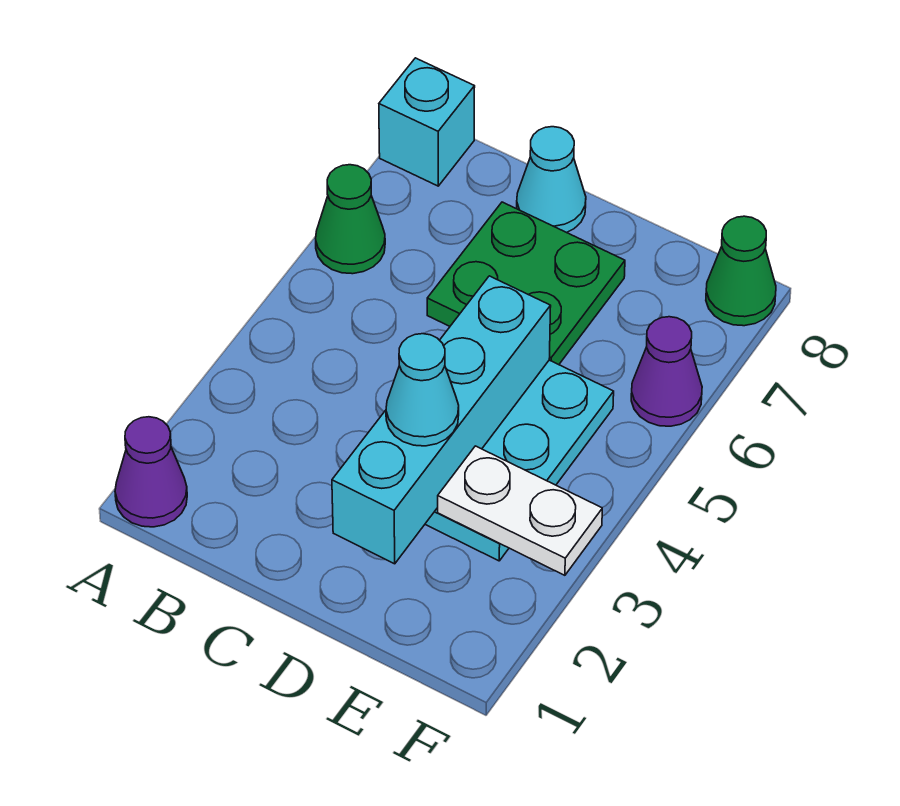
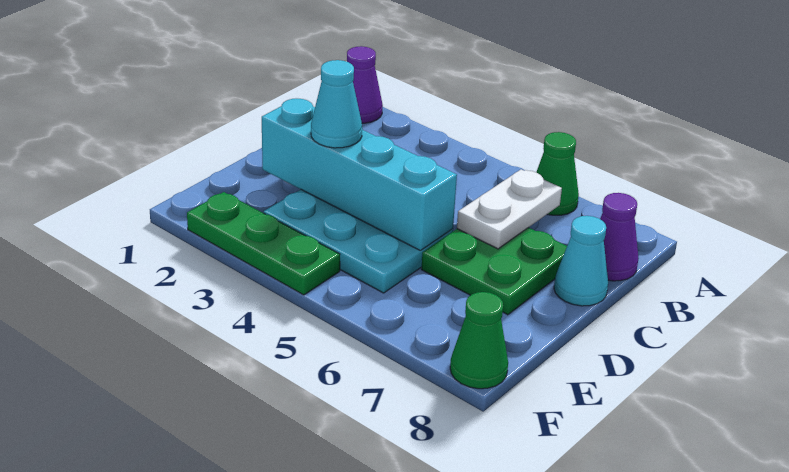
cyan brick A8 level 1 -> none
white plate E3:F3 level 2 -> white plate B6:C6 level 2
none -> green plate F2:F4 level 1
purple cone F6 level 1 -> purple cone B8 level 1

